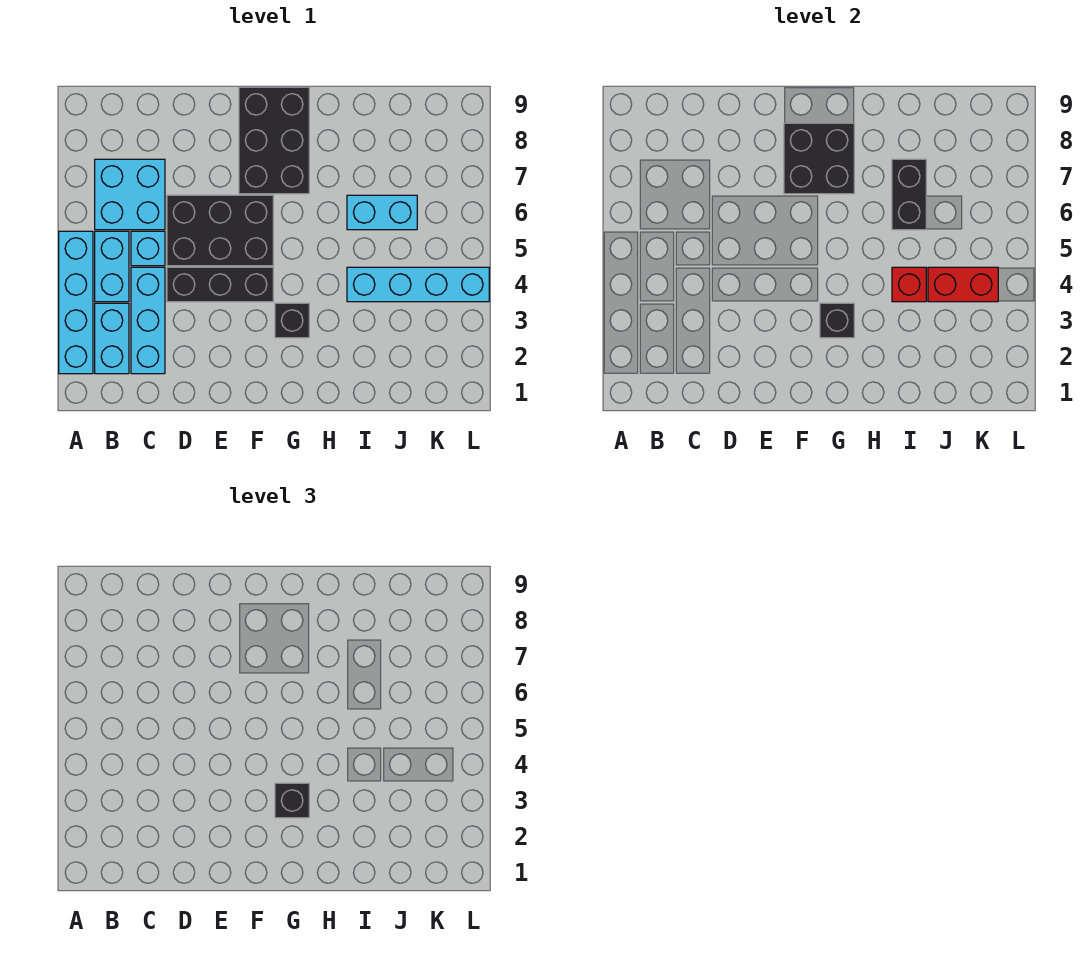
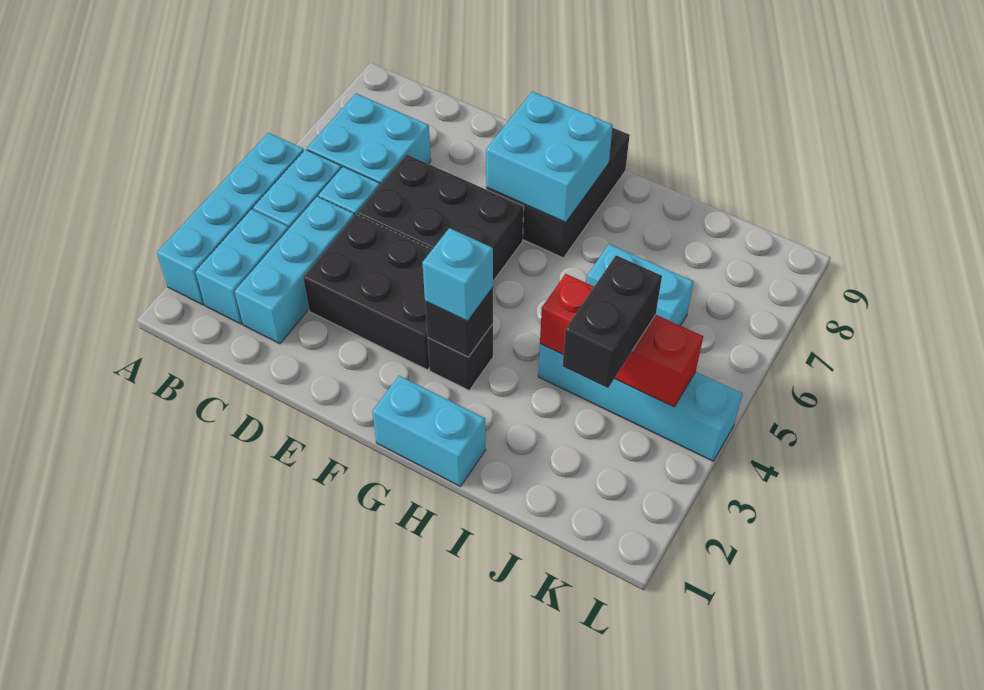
black brick D4:F4 level 1 -> black brick D3:F4 level 1
black brick F7:G8 level 2 -> cyan brick F7:G8 level 2
none -> cyan brick G1:H1 level 1
black brick G3 level 3 -> cyan brick G3 level 3
black brick I6:I7 level 2 -> black brick J3:J4 level 3

